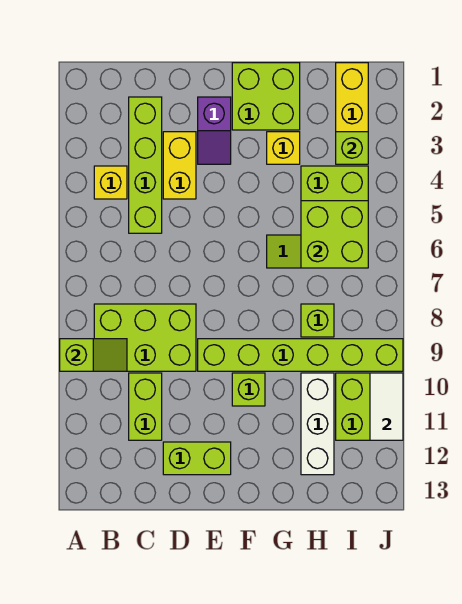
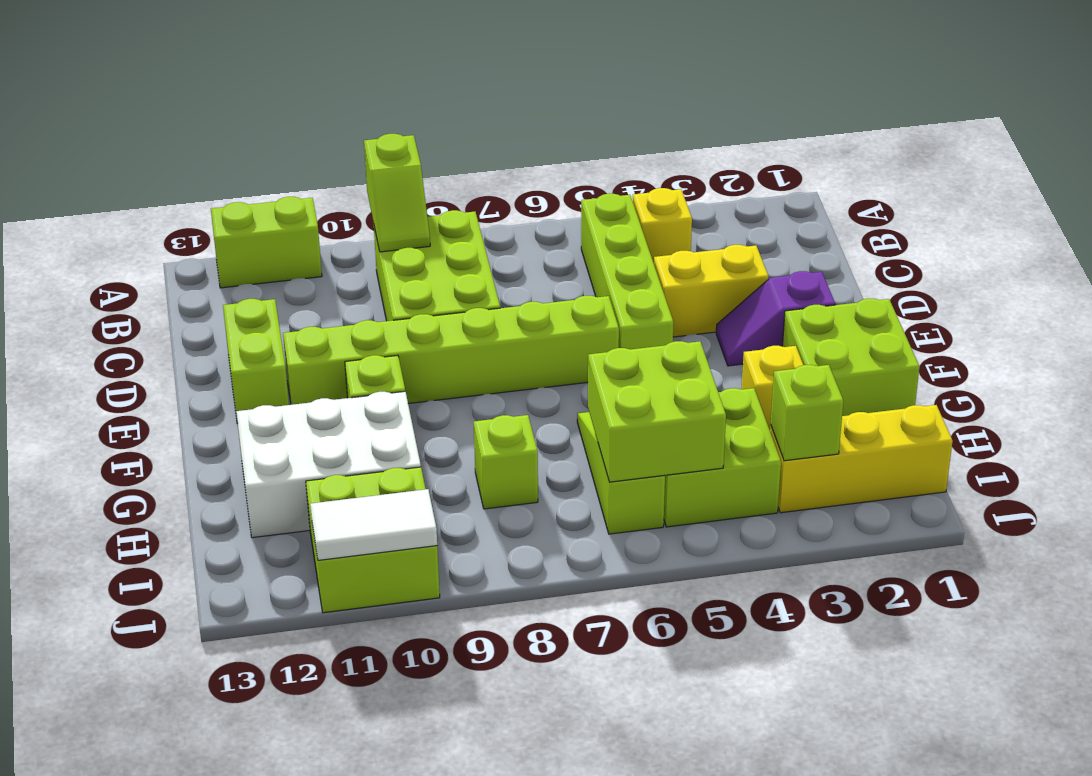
lime brick C2:C5 level 1 -> lime brick B5:E5 level 1
lime brick C10:C11 level 1 -> lime brick A11:A12 level 1
lime brick E9:J9 level 1 -> lime brick E6:E11 level 1
white brick H10:H12 level 1 -> white brick G10:H12 level 1

